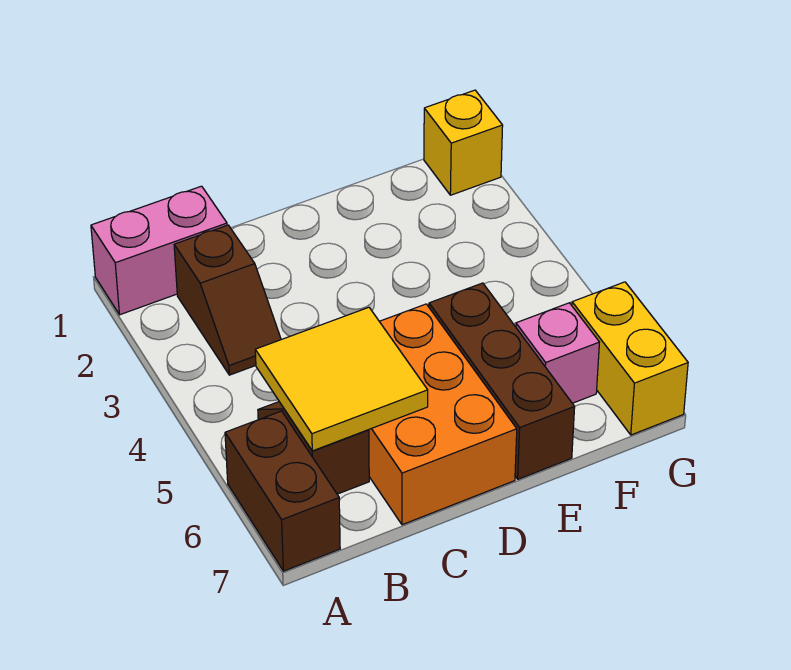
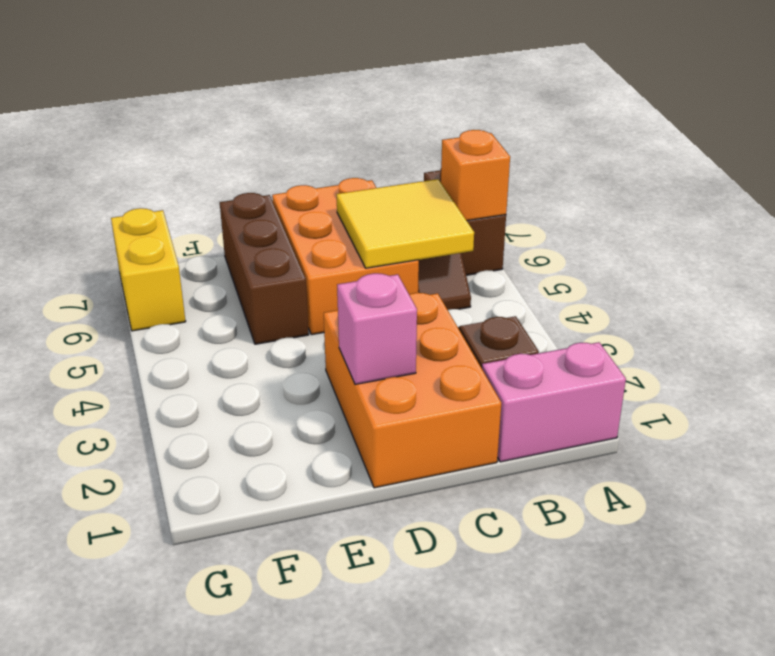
none -> orange brick A6 level 2
none -> orange brick C1:D3 level 1
pink brick F6 level 1 -> pink brick D2 level 2
yellow brick G1 level 1 -> none

